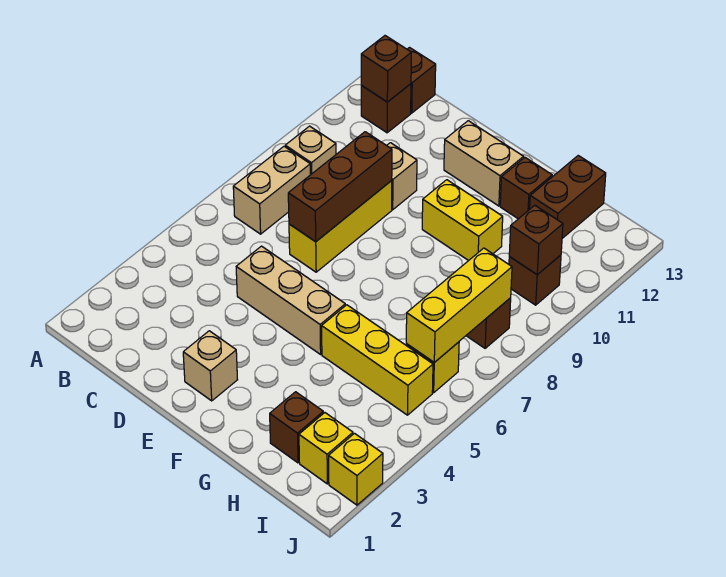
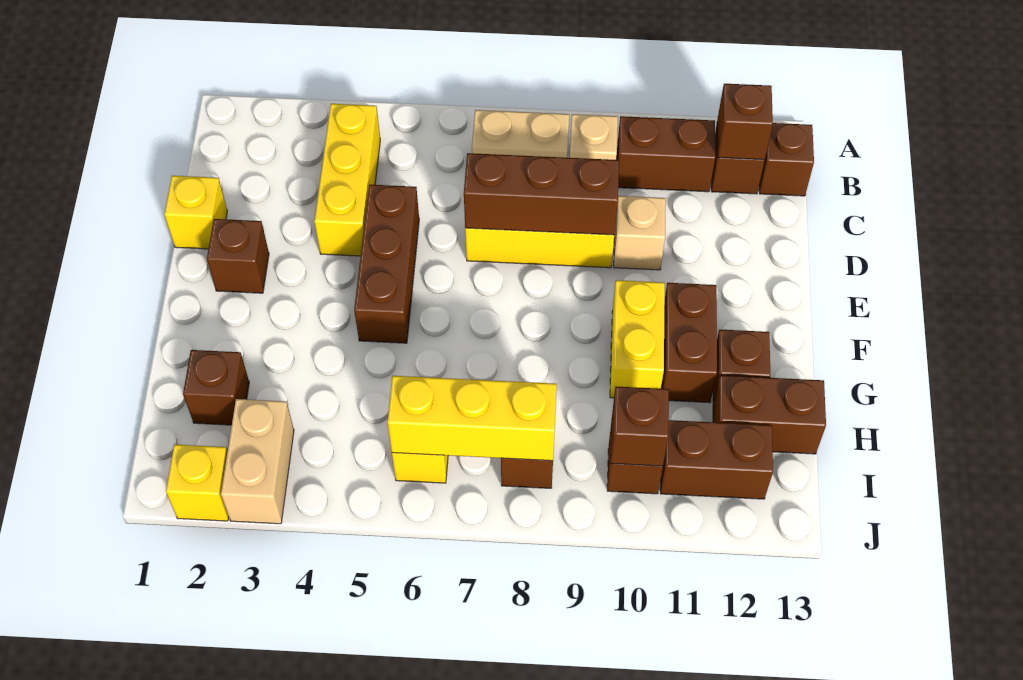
none -> brown brick B10:B11 level 1
tan brick D5:F5 level 1 -> brown brick D5:F5 level 1
tan brick E2 level 1 -> brown brick E2 level 1
tan brick E12:F12 level 1 -> tan brick I3:J3 level 1
none -> brown brick F11:G11 level 1
yellow brick G5:I5 level 1 -> yellow brick B4:D4 level 1
yellow brick I2 level 1 -> yellow brick D1 level 1
none -> brown brick I11:I12 level 1

